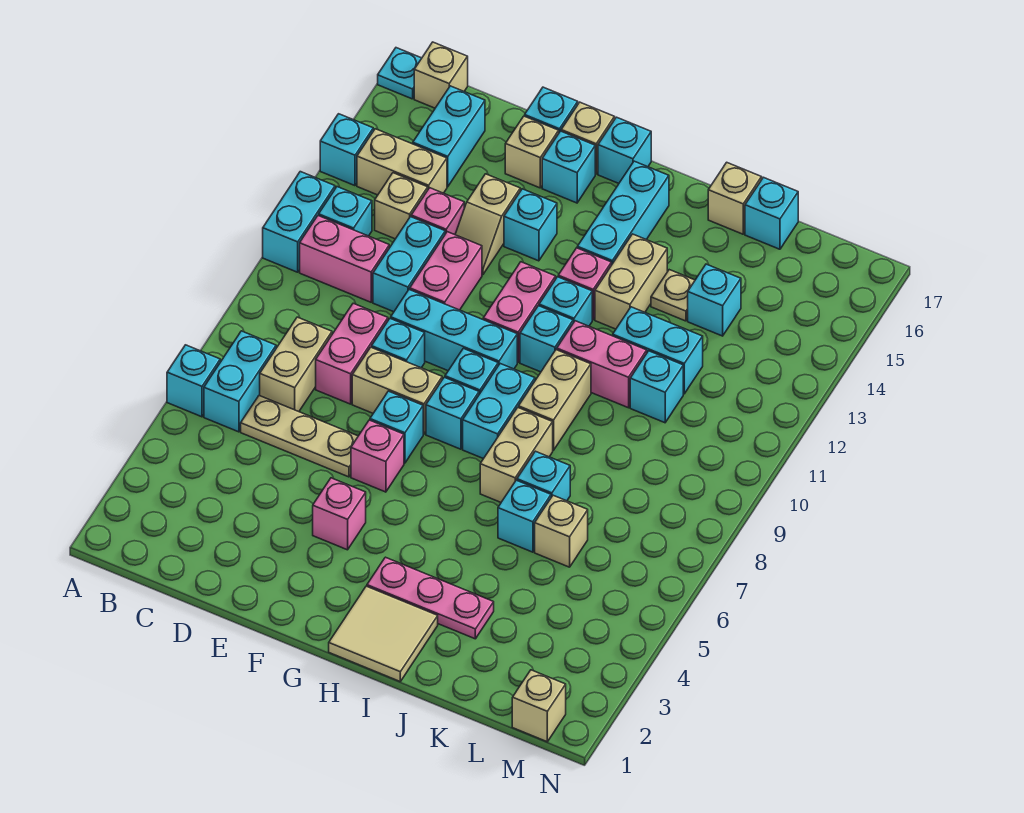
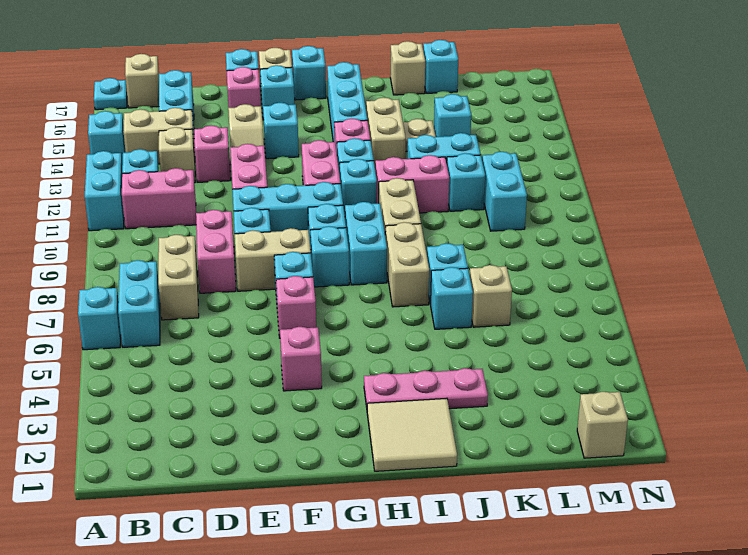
tan plate C6:E6 level 1 -> none
cyan brick D11:D12 level 1 -> cyan brick L10:L11 level 1
tan brick E16 level 1 -> pink brick E16 level 1

